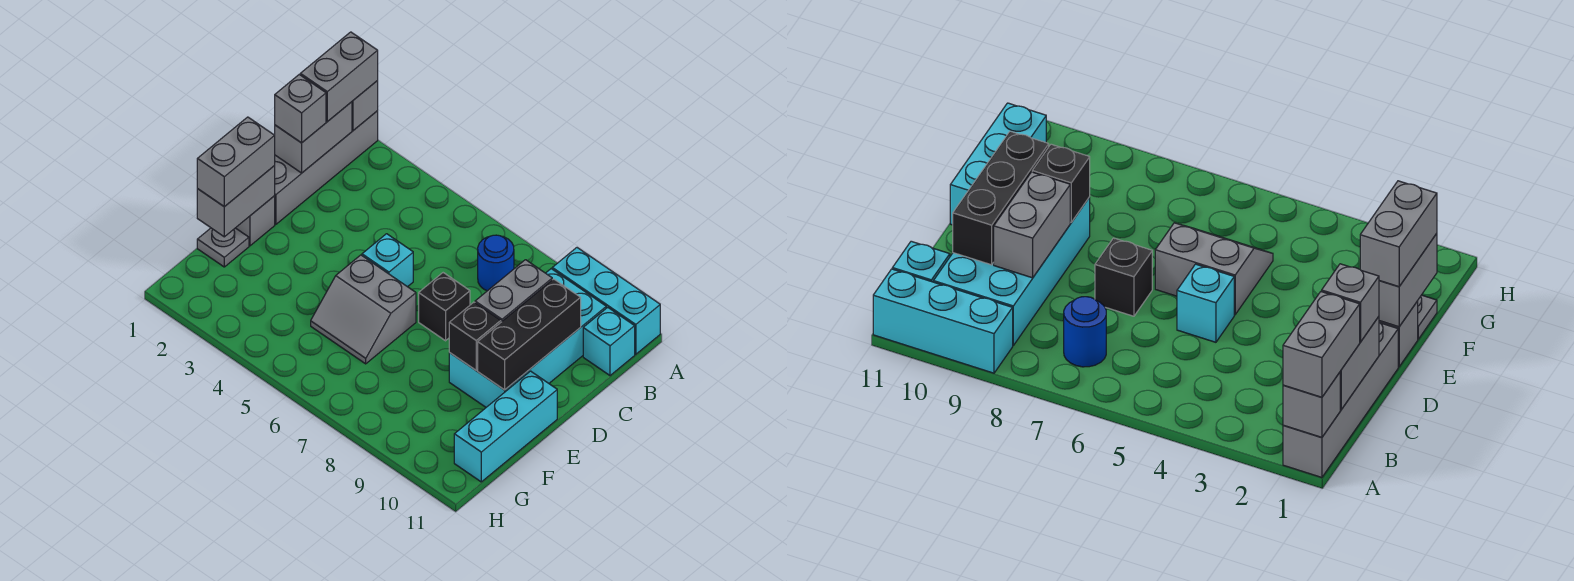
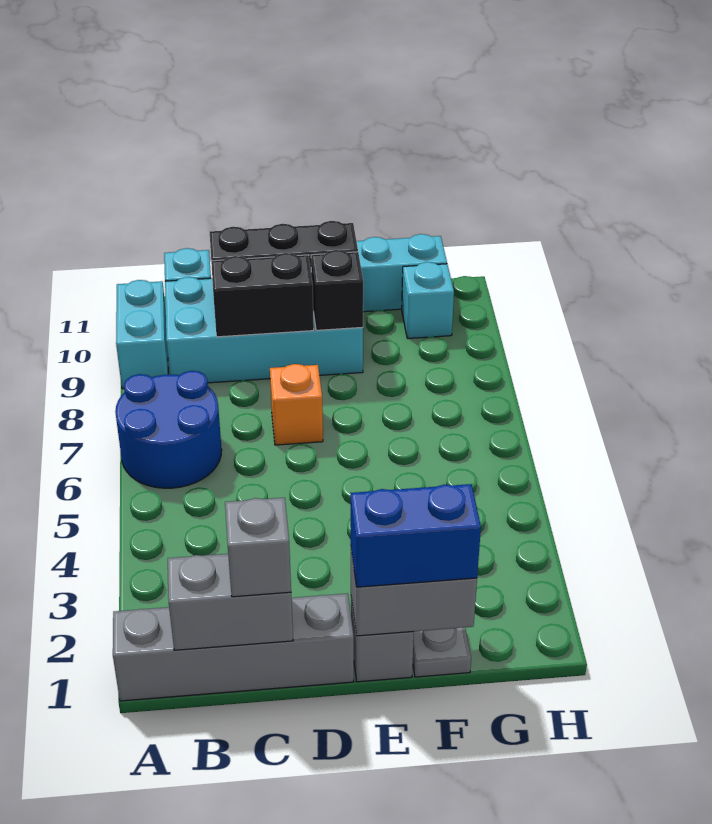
grey brick A1 level 2 -> none
grey brick A1:B1 level 3 -> none
cyan brick A9:A11 level 1 -> cyan brick A9:A10 level 1
blue round brick B7 level 1 -> blue round brick A6:B7 level 1
grey brick C9:D9 level 2 -> black brick C9:D9 level 2
cyan brick D5 level 1 -> cyan brick G10 level 1
black brick D7 level 1 -> orange brick D7 level 1
grey brick E1:F1 level 3 -> blue brick E1:F1 level 3
grey slope E5:F6 level 1 top E -> none

